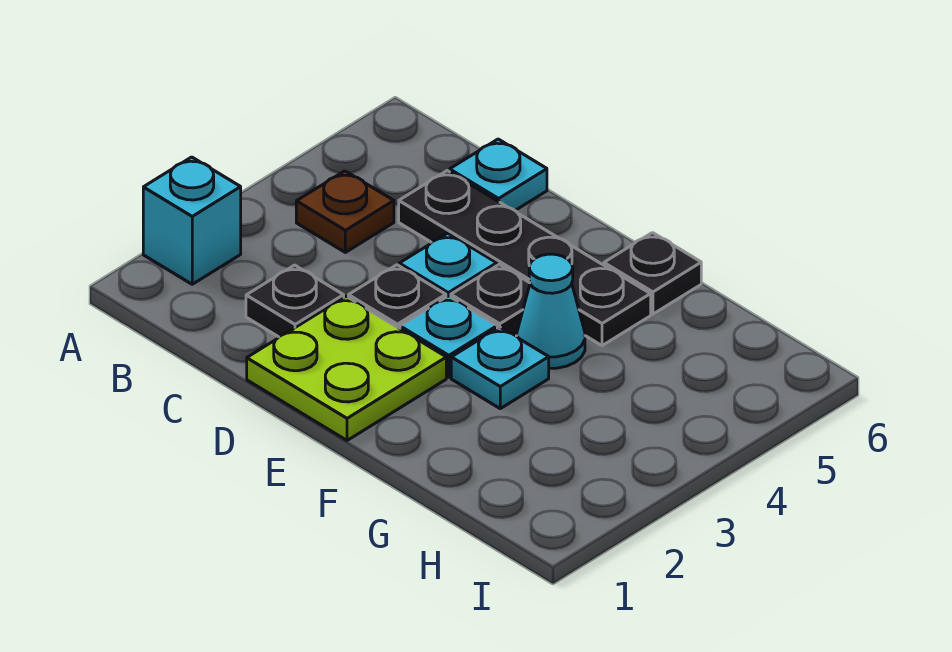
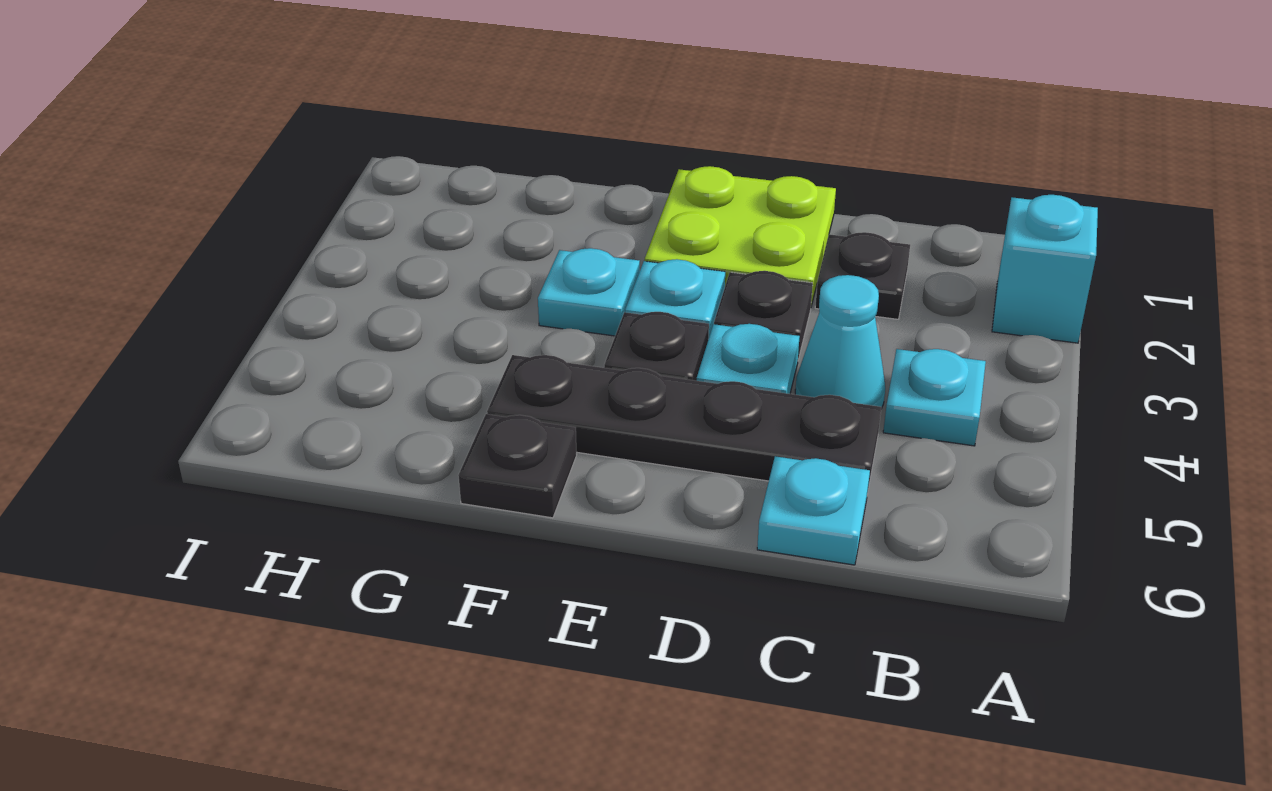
brown plate B4 level 1 -> cyan plate B4 level 1
cyan cone F4 level 1 -> cyan cone C4 level 1

